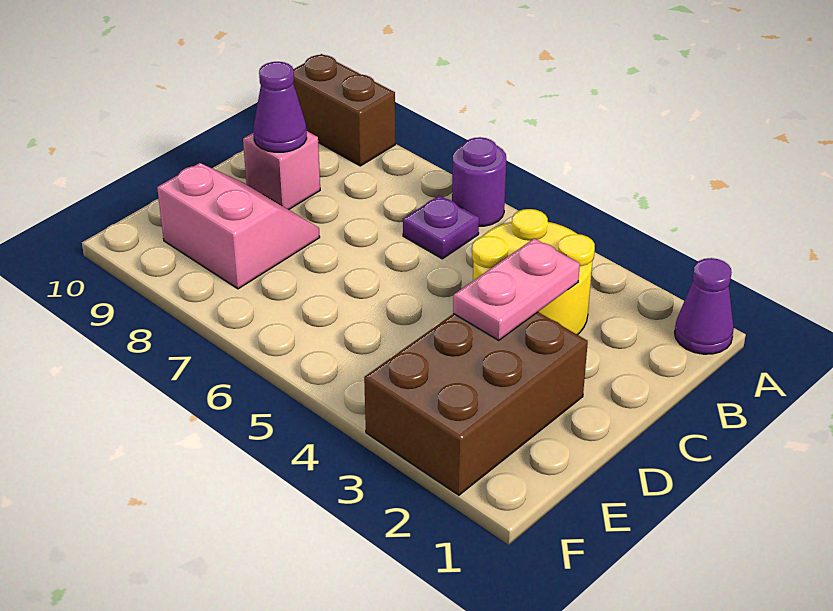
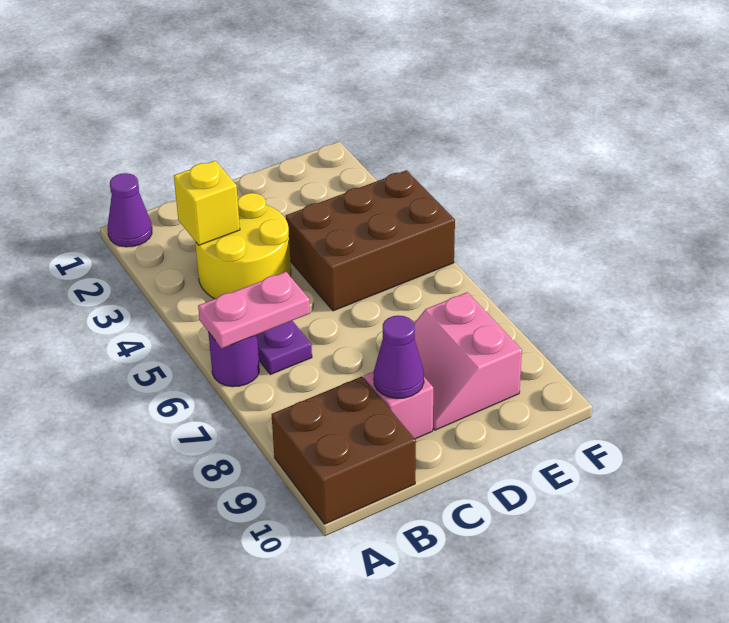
brown brick A9:A10 level 1 -> brown brick A9:B10 level 1
none -> yellow brick B3 level 2
pink plate C3:D3 level 2 -> pink plate A6:B6 level 2
brown brick D2:F3 level 1 -> brown brick D4:F5 level 1

